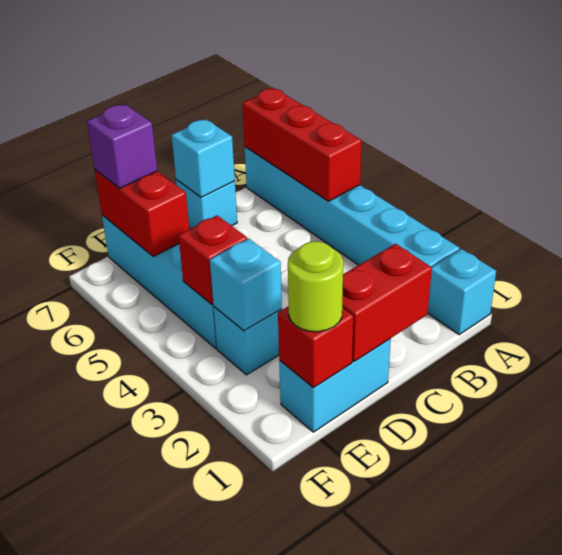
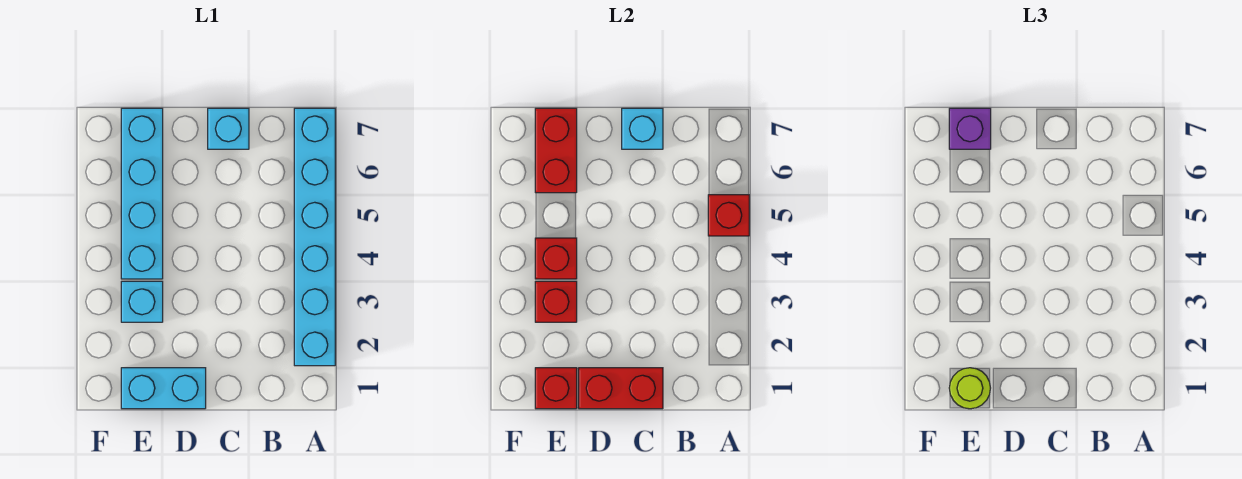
cyan brick A1 level 1 -> none
red brick A5:A7 level 2 -> red brick A5 level 2
cyan brick E3 level 2 -> red brick E3 level 2

